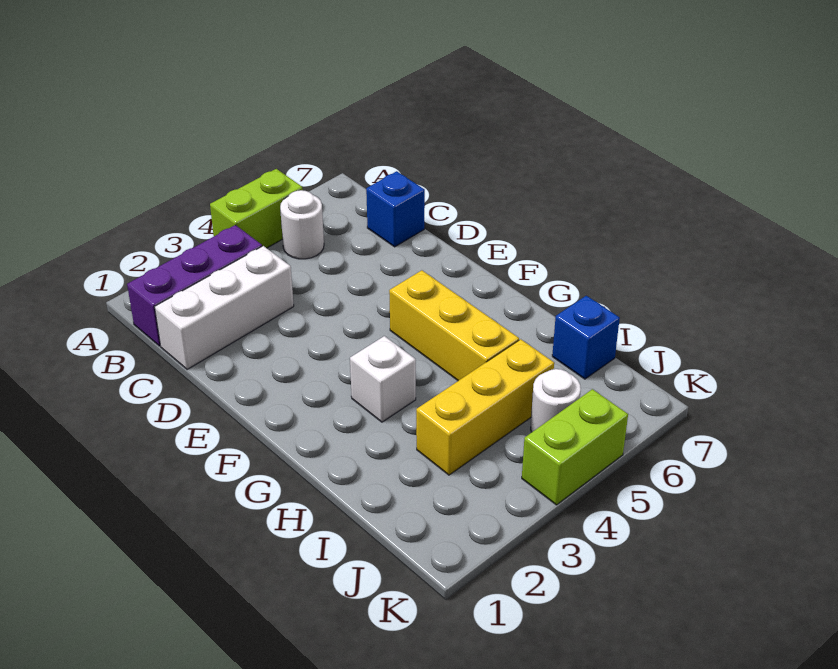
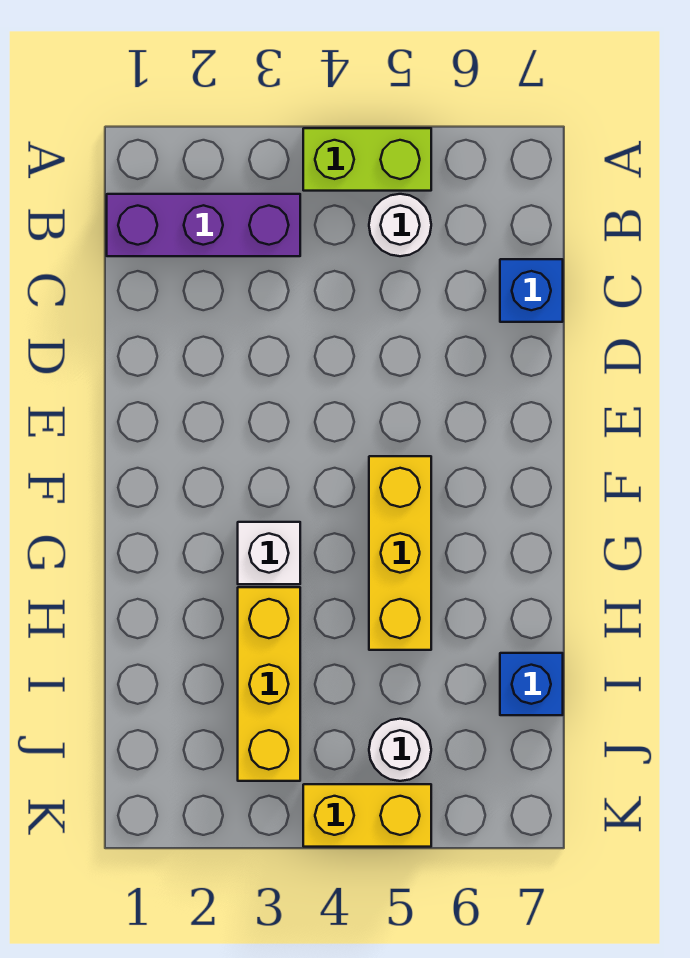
white brick C1:C3 level 1 -> none
yellow brick I3:I5 level 1 -> yellow brick H3:J3 level 1
lime brick K4:K5 level 1 -> yellow brick K4:K5 level 1

